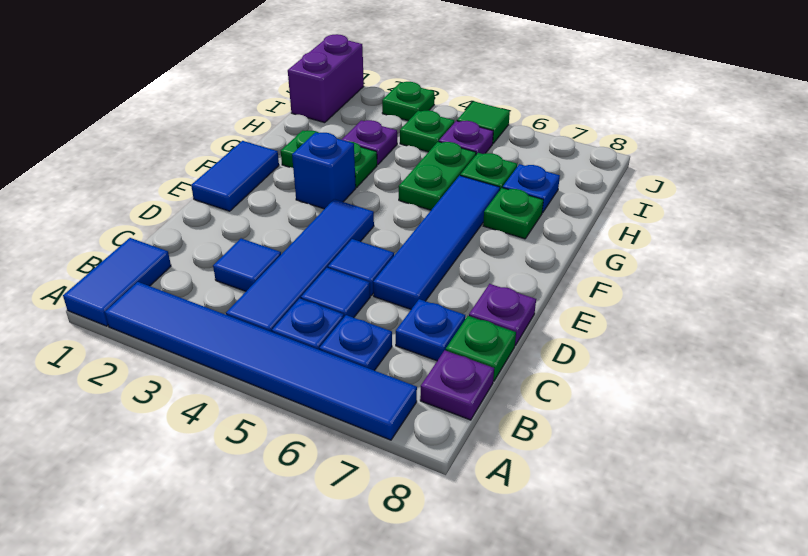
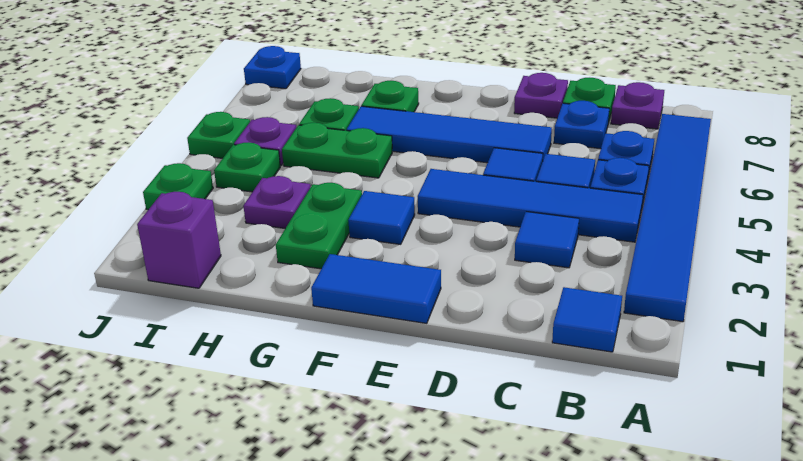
blue tile A1:B1 level 1 -> blue tile B1 level 1
blue brick F3 level 1 -> blue tile F3 level 1
blue plate H7 level 1 -> blue plate J8 level 1
purple brick I1:J1 level 1 -> purple brick I1 level 1
green tile J5 level 1 -> green plate J5 level 1

